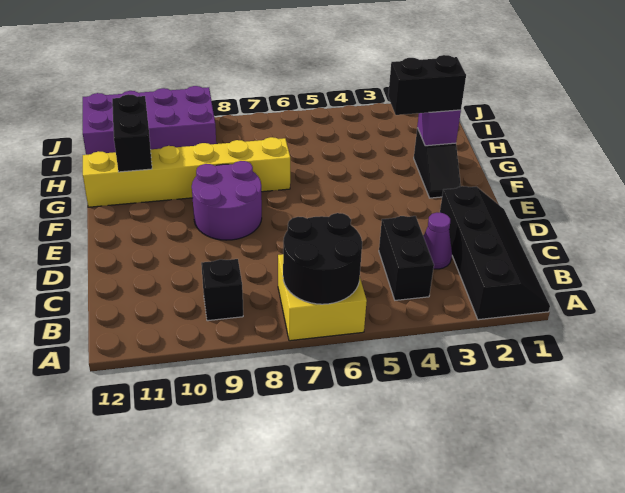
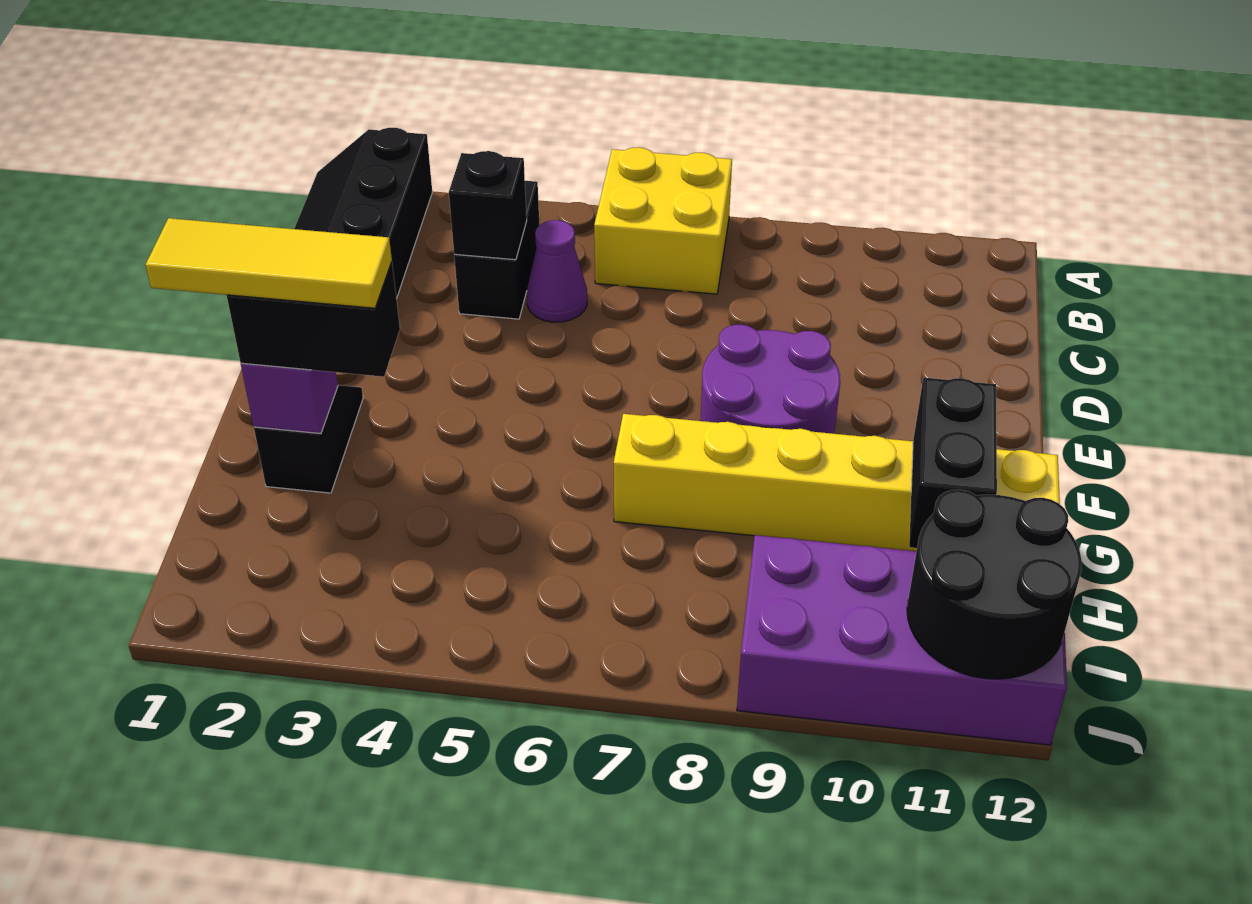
black round brick A6:B7 level 2 -> black round brick I11:J12 level 2
black brick B9 level 1 -> black brick C4 level 2
purple cone C3 level 1 -> purple cone C5 level 1
none -> yellow tile G1:G3 level 4

